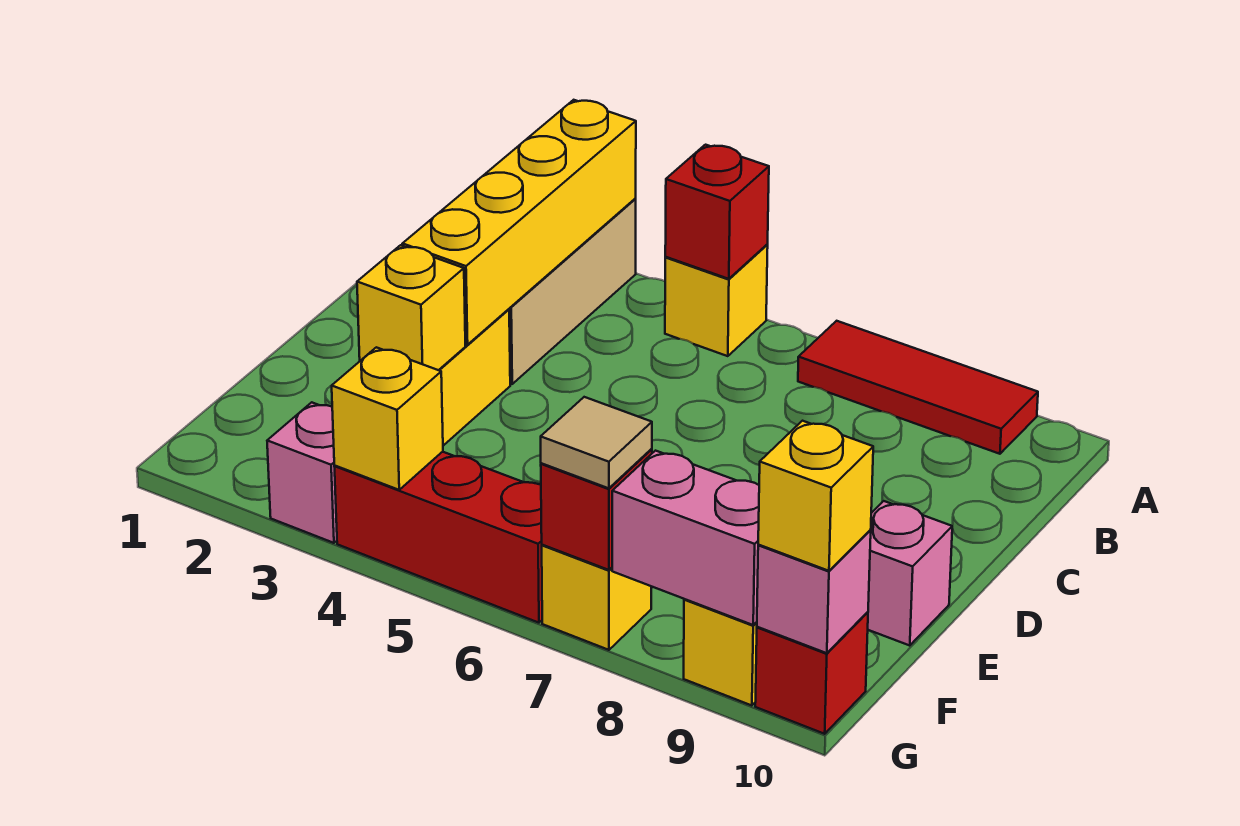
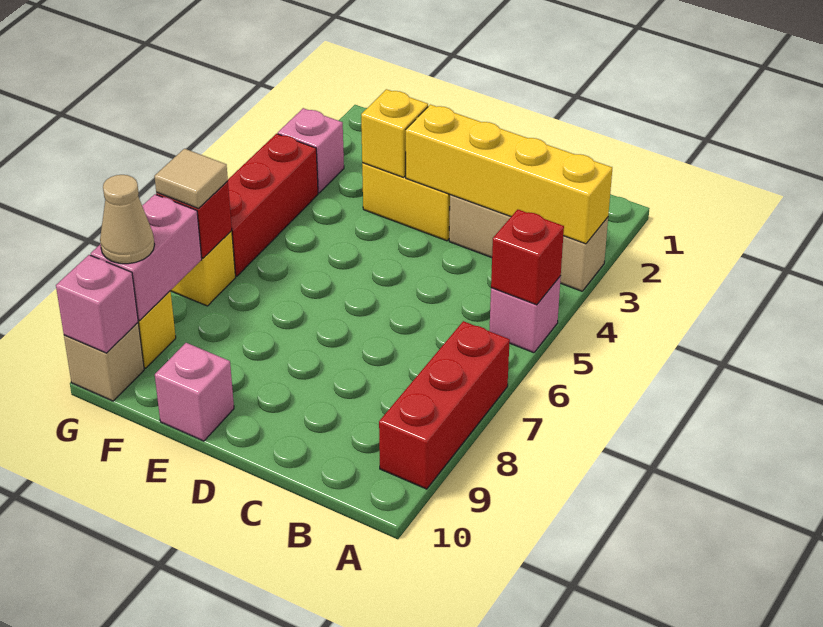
yellow brick A5 level 1 -> pink brick A5 level 1
red tile A7:A9 level 1 -> red brick A7:A9 level 1
yellow brick G4 level 2 -> none
none -> tan cone G9 level 3
red brick G10 level 1 -> tan brick G10 level 1
yellow brick G10 level 3 -> none

